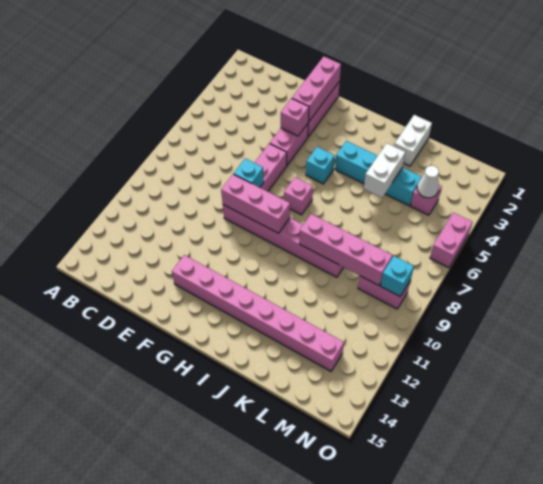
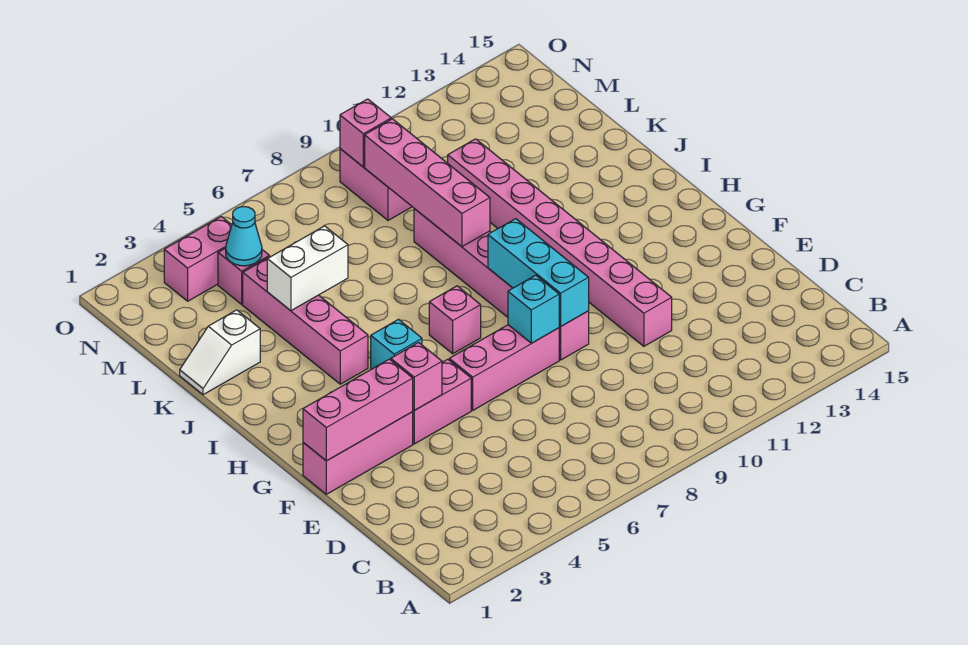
pink brick F9:H9 level 2 -> cyan brick F9:H9 level 2
pink brick F13:M13 level 1 -> pink brick E11:L11 level 1
cyan brick I4:L4 level 1 -> pink brick I4:L4 level 1
white brick K1:K2 level 1 -> white slope K1:K2 level 1 top 2
white cone M4 level 2 -> cyan cone M4 level 2
cyan brick N9 level 2 -> pink brick N9 level 2
pink brick O5:O6 level 1 -> pink brick N3:N4 level 1

